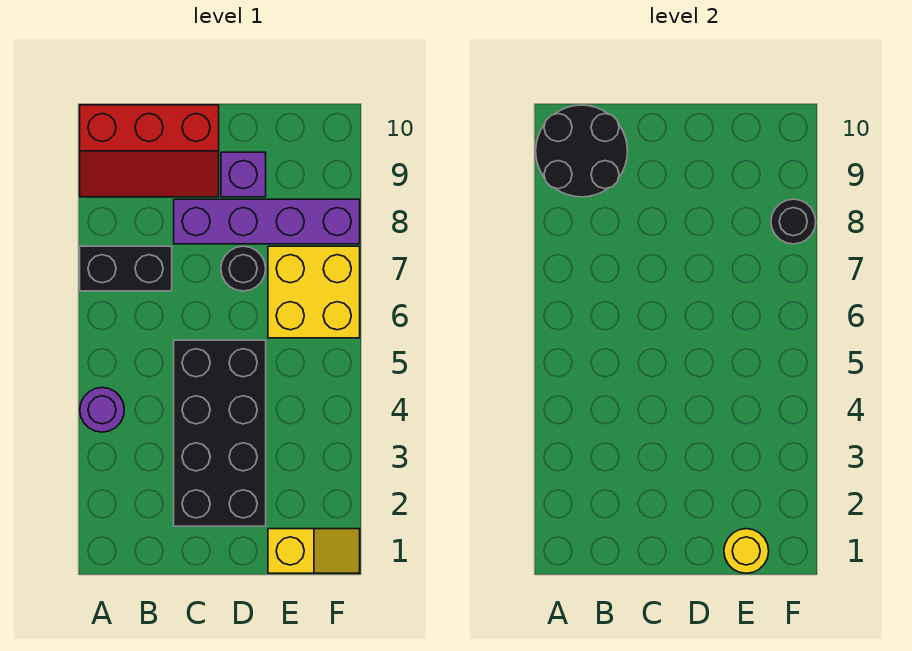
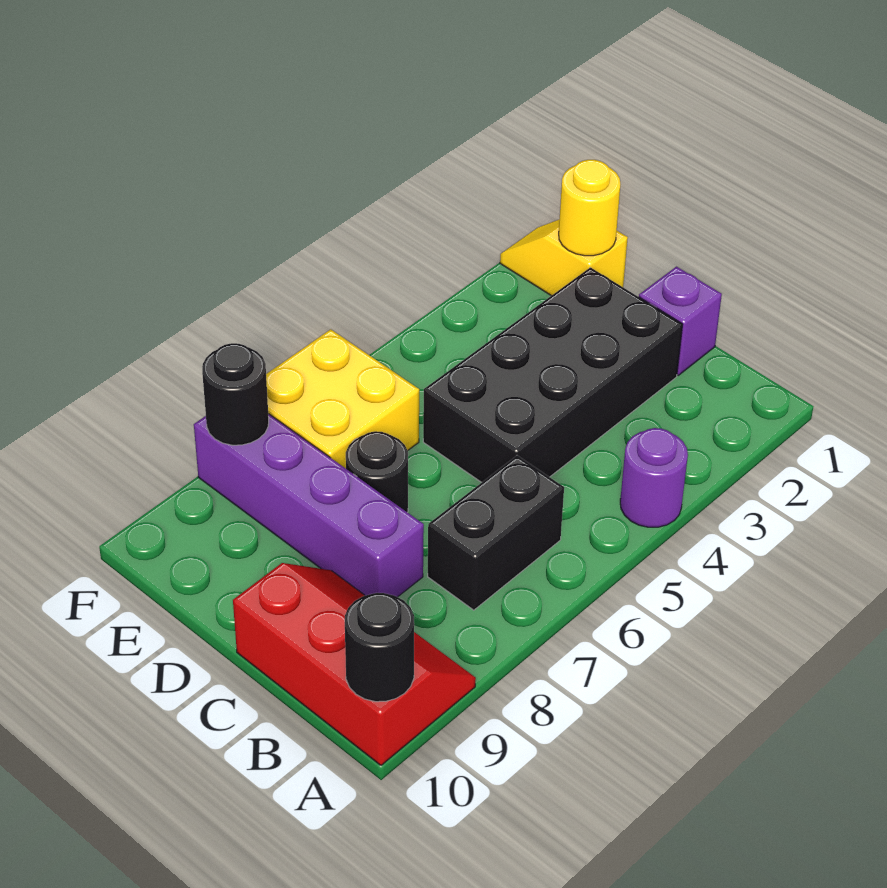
black brick A7:B7 level 1 -> black brick B6:B7 level 1
black round brick A9:B10 level 2 -> black round brick A10 level 2
purple brick D9 level 1 -> purple brick C1 level 1

